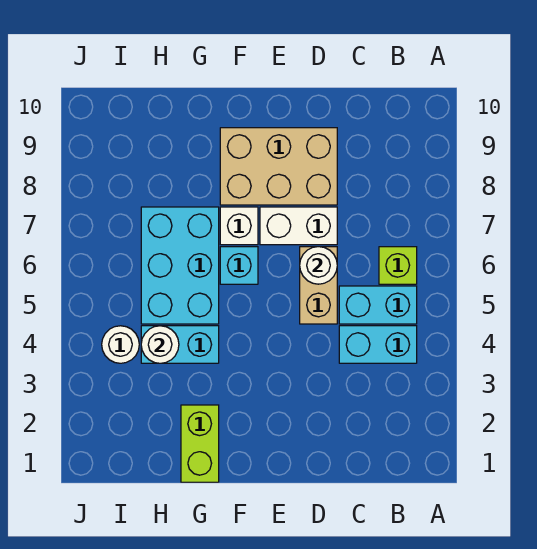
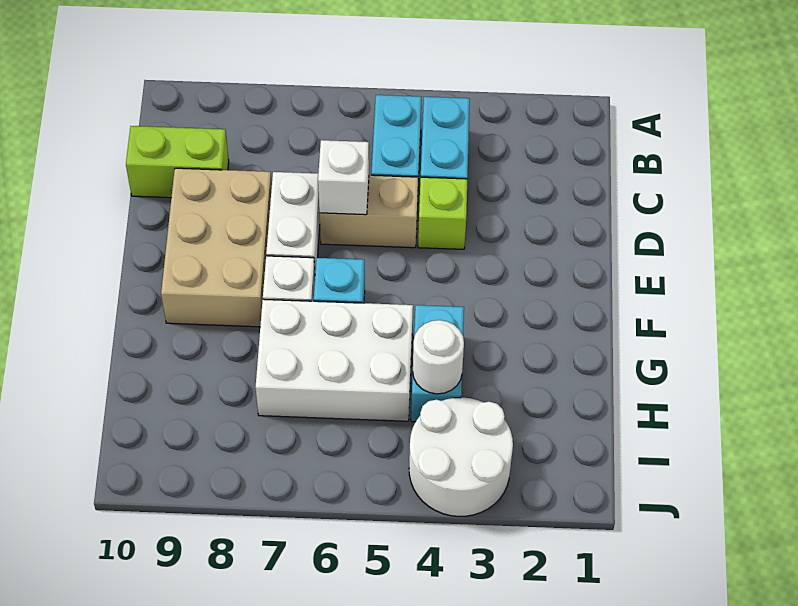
lime brick B6 level 1 -> lime brick D4 level 1
white round brick D6 level 2 -> white brick D6 level 2
lime brick G1:G2 level 1 -> lime brick C9:C10 level 1
cyan brick G5:H7 level 1 -> white brick G5:H7 level 1
white round brick I4 level 1 -> white round brick I3:J4 level 1

